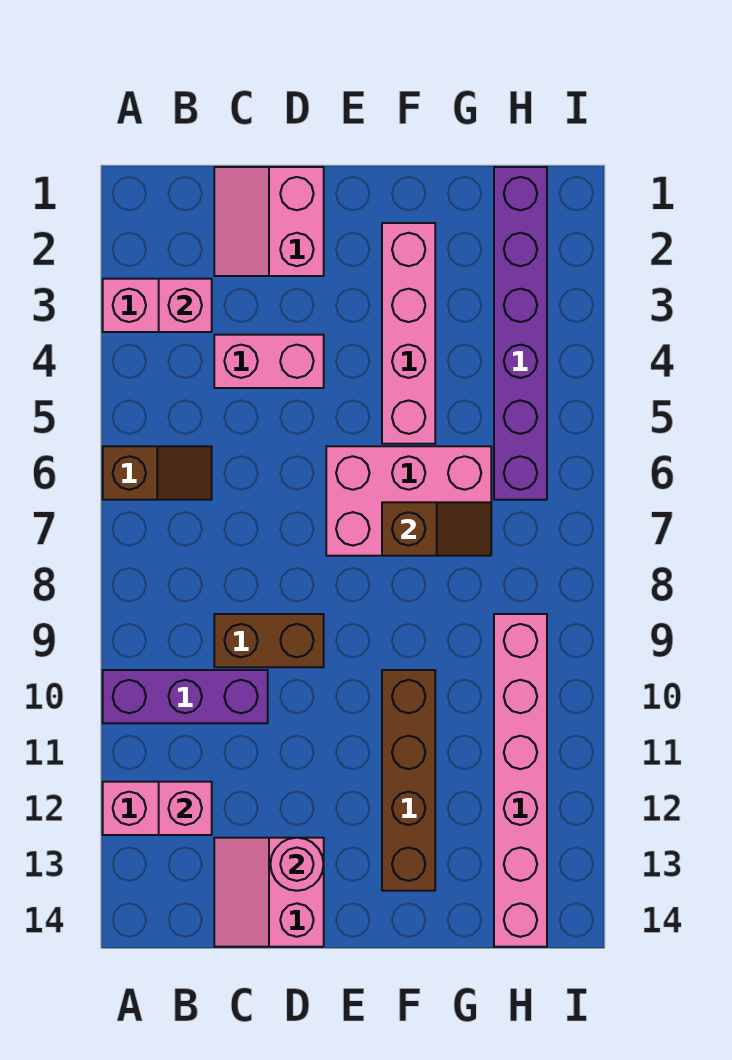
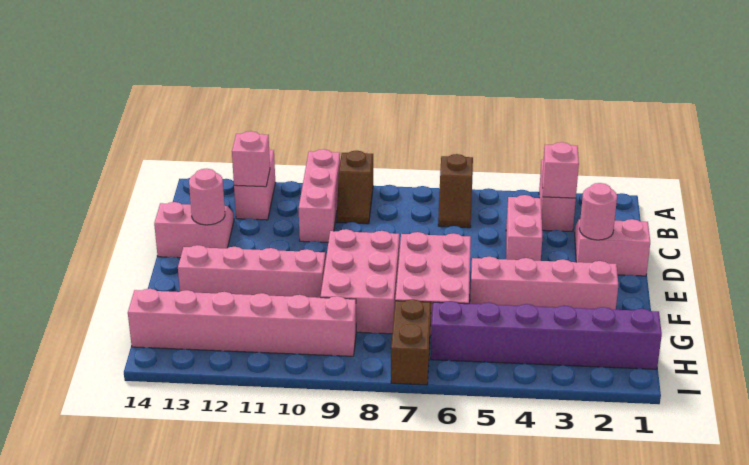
purple brick A10:C10 level 1 -> pink brick A10:C10 level 1
brown brick C9:D9 level 1 -> brown brick H7:I7 level 1
none -> pink round brick D2 level 2
none -> pink brick E8:G9 level 1
brown slope F7:G7 level 2 top F -> brown slope A9:B9 level 1 top A
brown brick F10:F13 level 1 -> pink brick F10:F13 level 1

